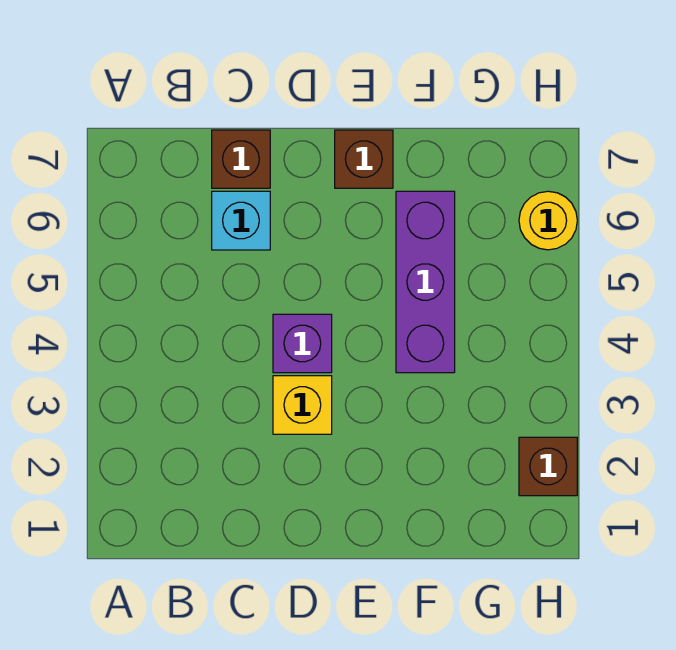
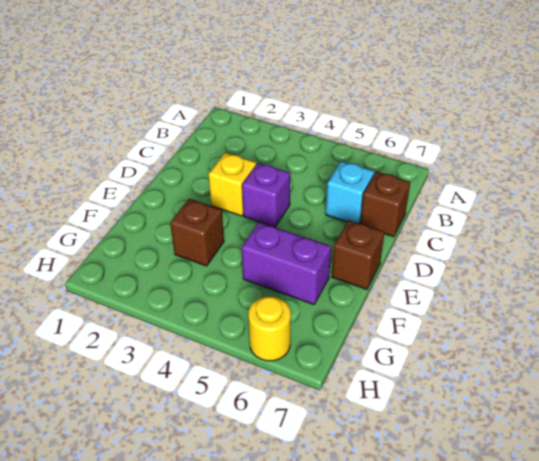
purple brick F4:F6 level 1 -> purple brick F5:F6 level 1
brown brick H2 level 1 -> brown brick F3 level 1

